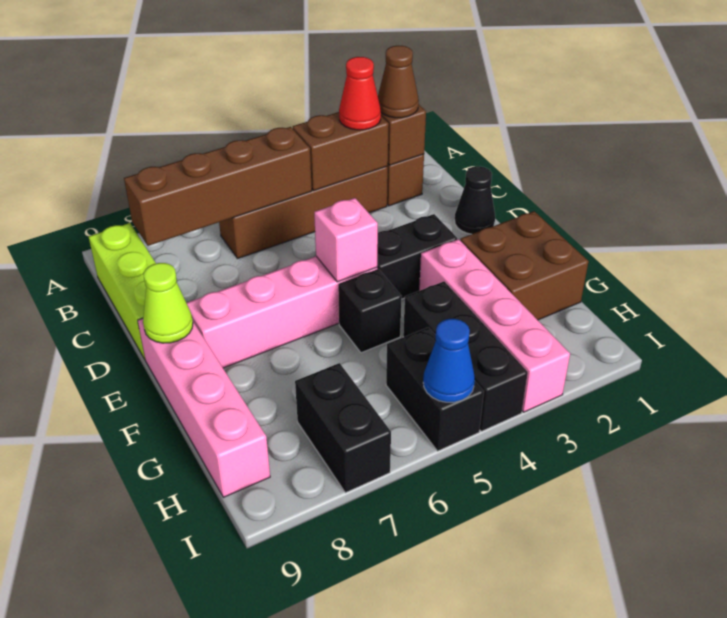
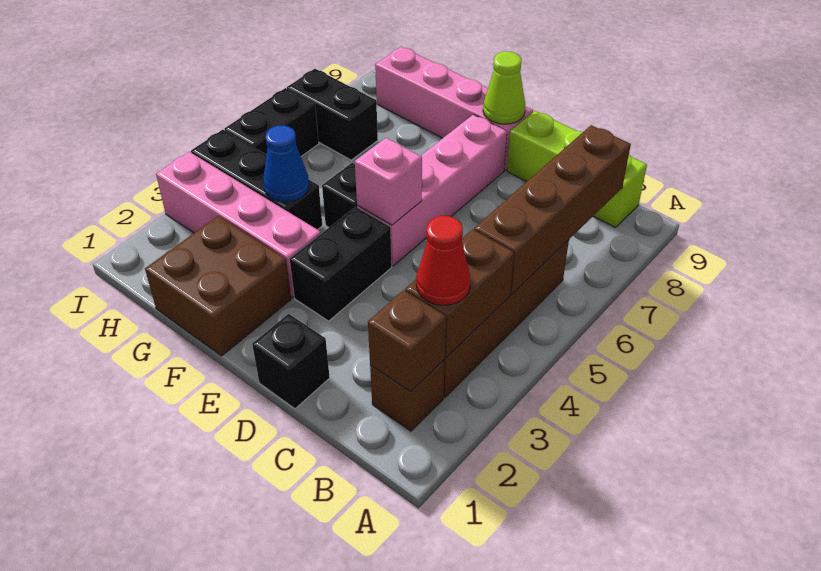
brown cone B2 level 3 -> none
black cone D1 level 1 -> black brick D1 level 1
black brick H5:I5 level 1 -> black brick I5:I6 level 1
blue cone I5 level 2 -> blue cone G4 level 2

